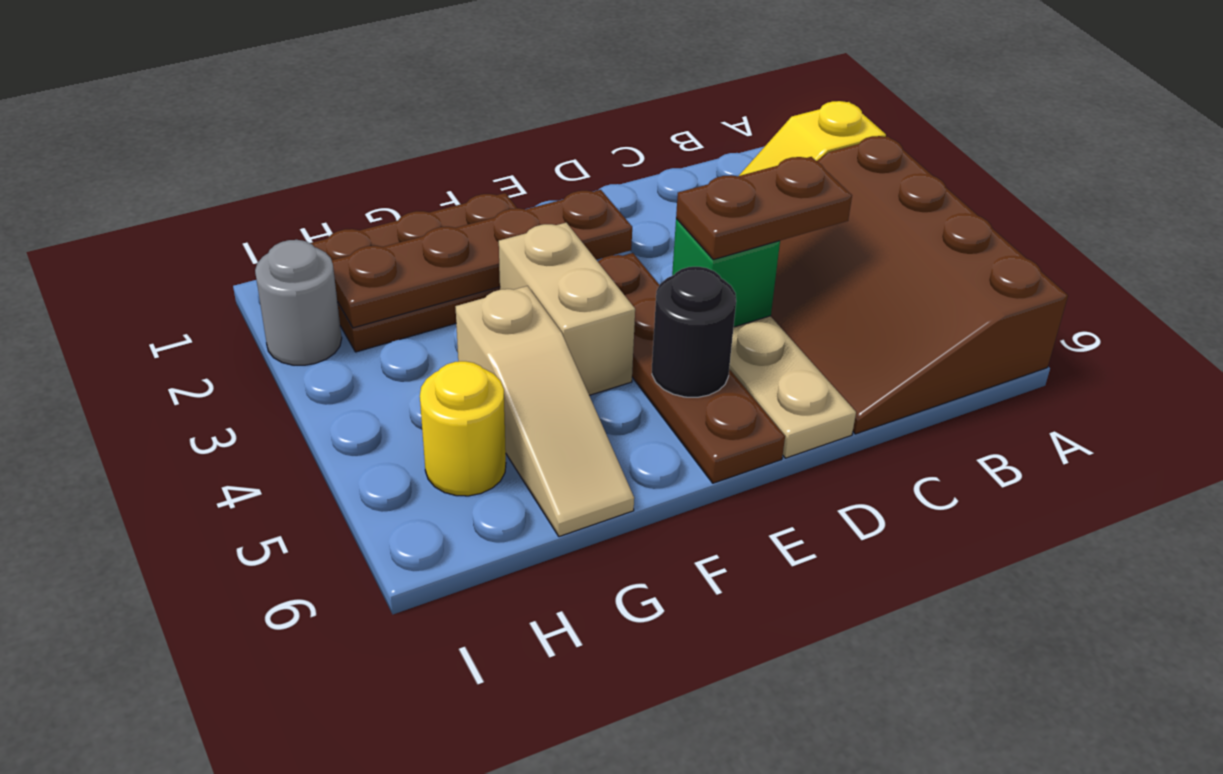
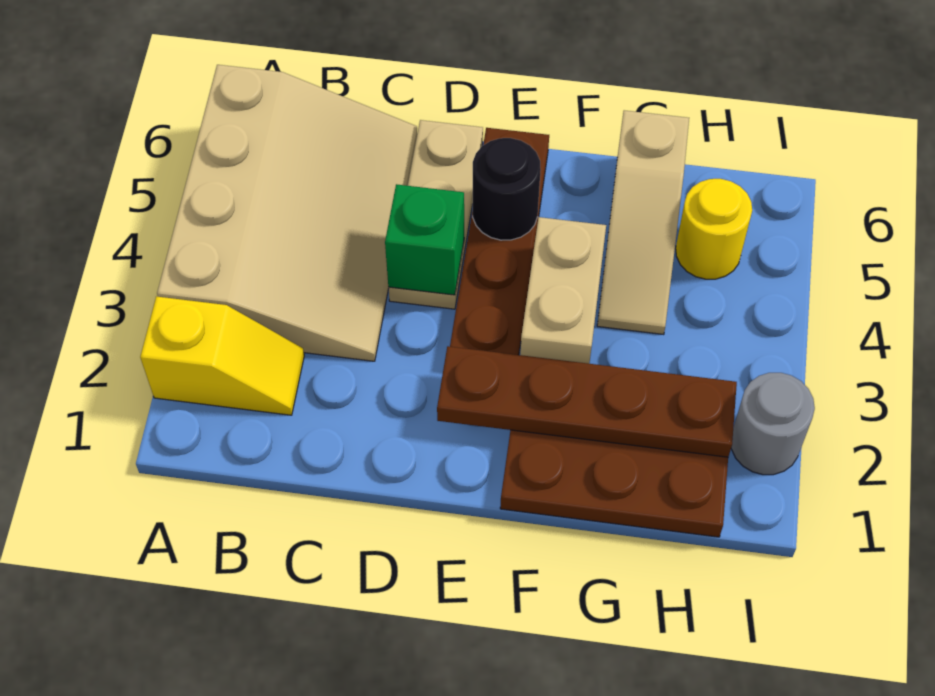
brown slope A3:C6 level 1 top A -> tan slope A3:C6 level 1 top A
brown plate C4:D4 level 3 -> none
tan slope G4:G6 level 1 top 4 -> tan slope G4:G6 level 1 top 6

